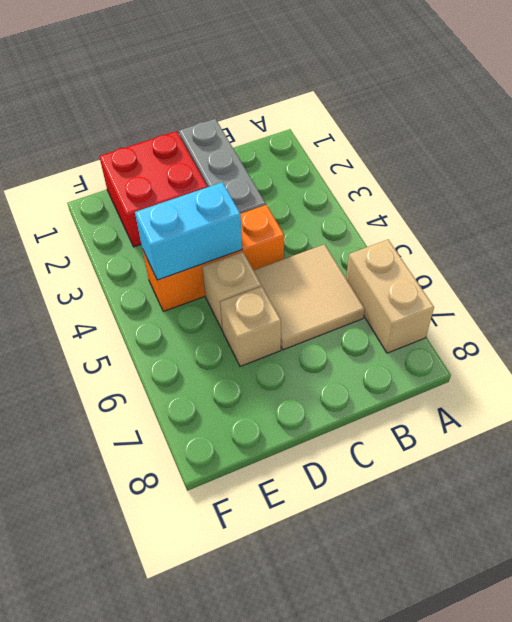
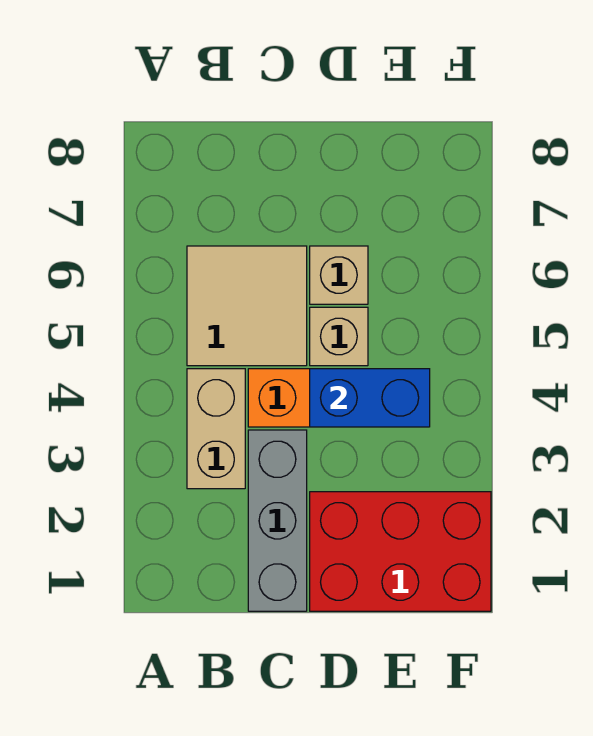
tan brick A6:A7 level 1 -> tan brick B3:B4 level 1
red brick D1:E2 level 1 -> red brick D1:F2 level 1
cyan brick D4:E4 level 2 -> blue brick D4:E4 level 2

